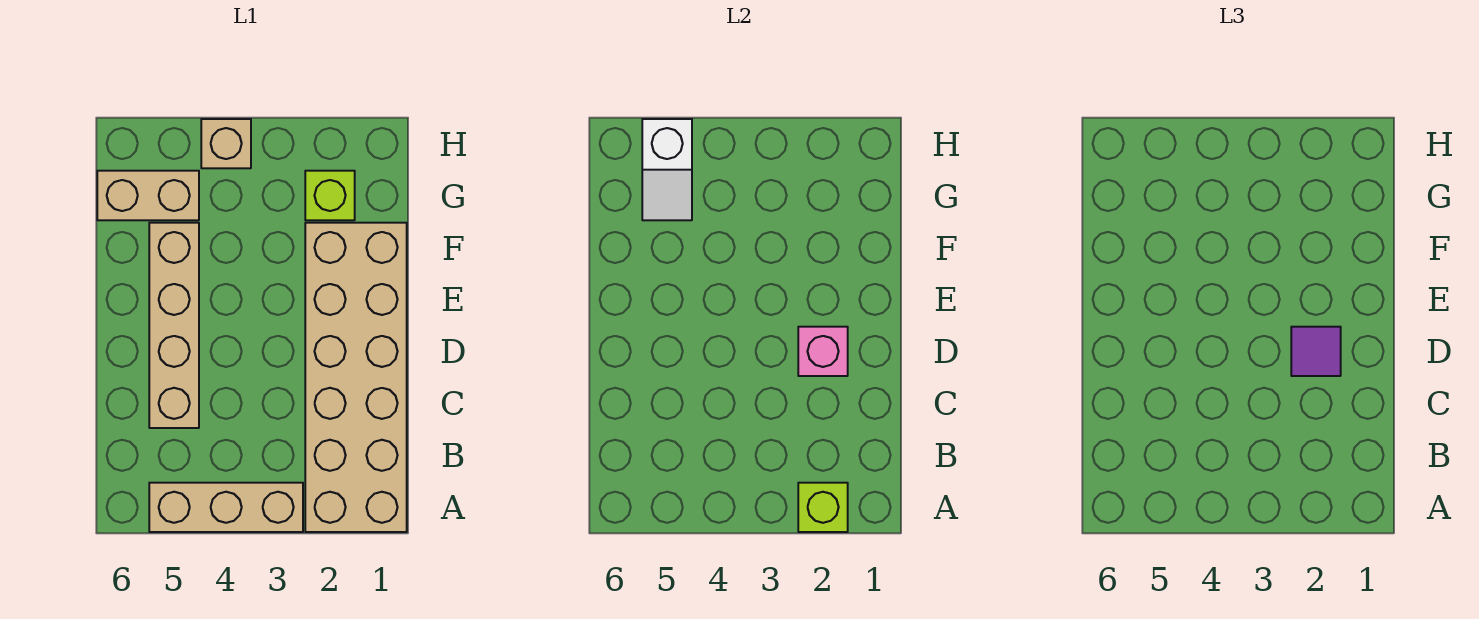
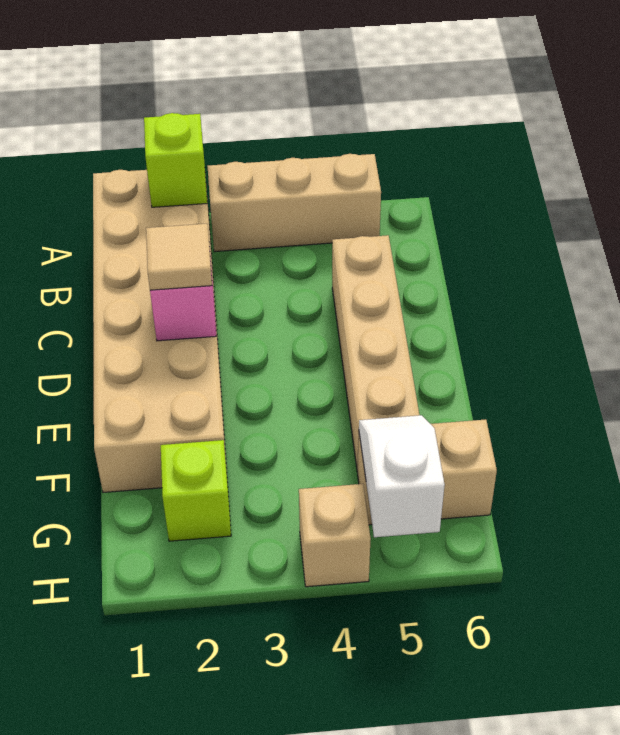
purple tile D2 level 3 -> tan tile D2 level 3

